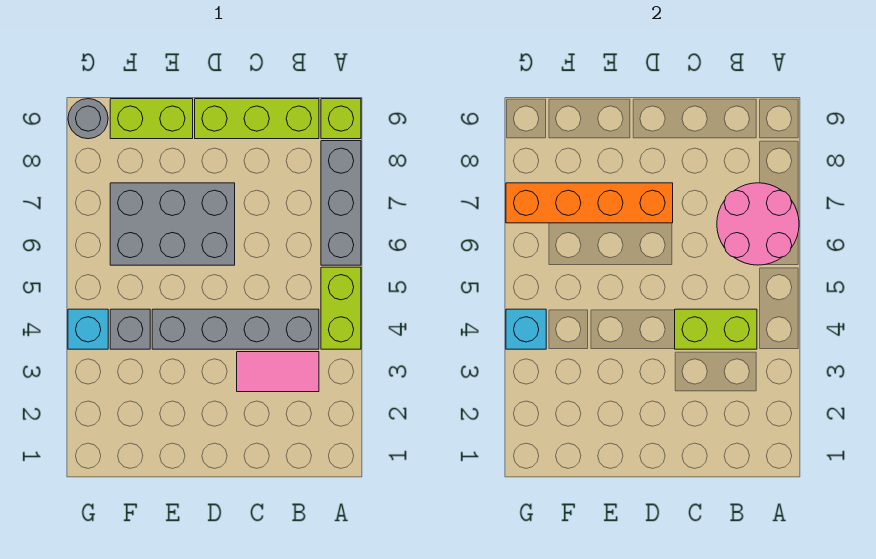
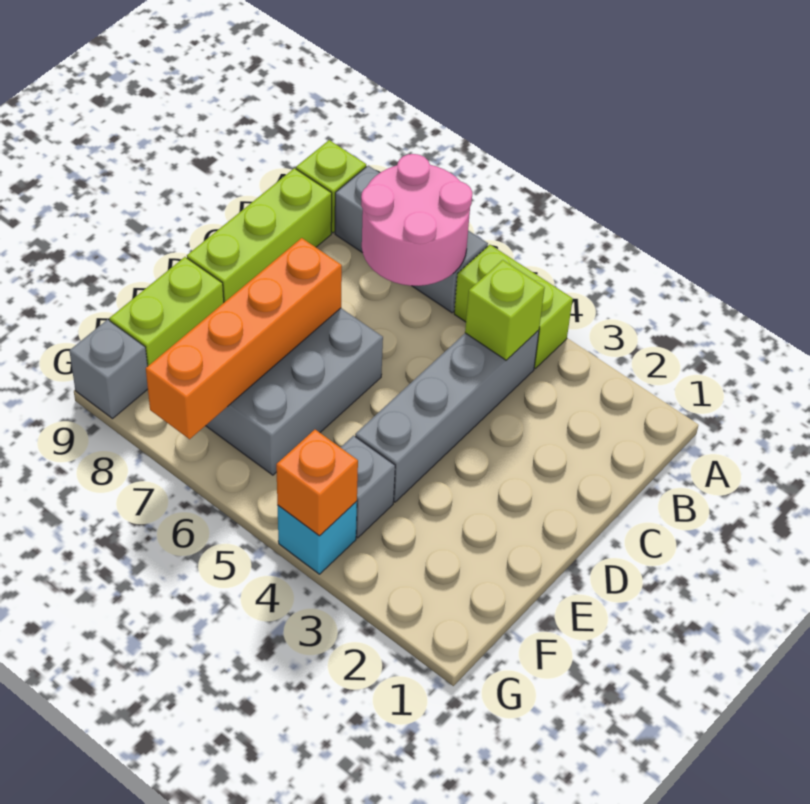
pink tile B3:C3 level 1 -> none
lime brick B4:C4 level 2 -> lime brick B4 level 2
cyan brick G4 level 2 -> orange brick G4 level 2
grey round brick G9 level 1 -> grey brick G9 level 1

